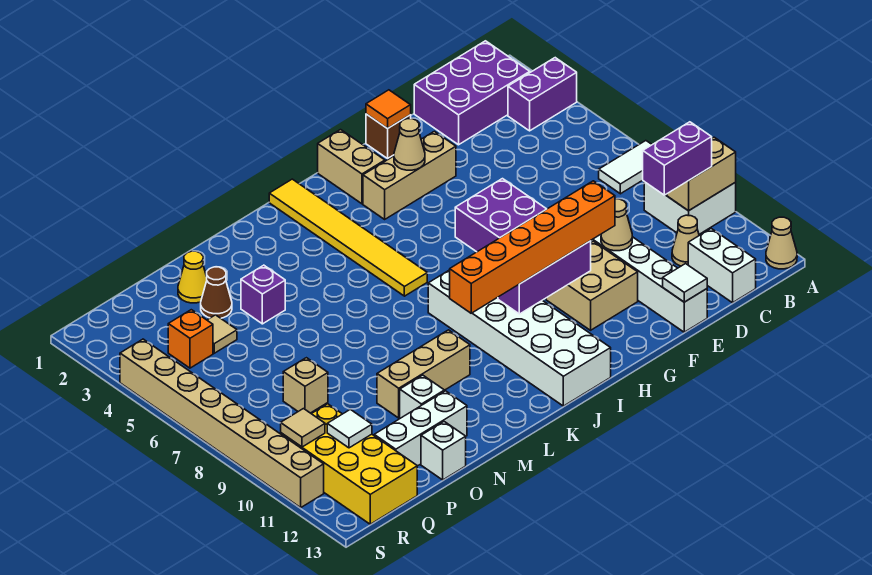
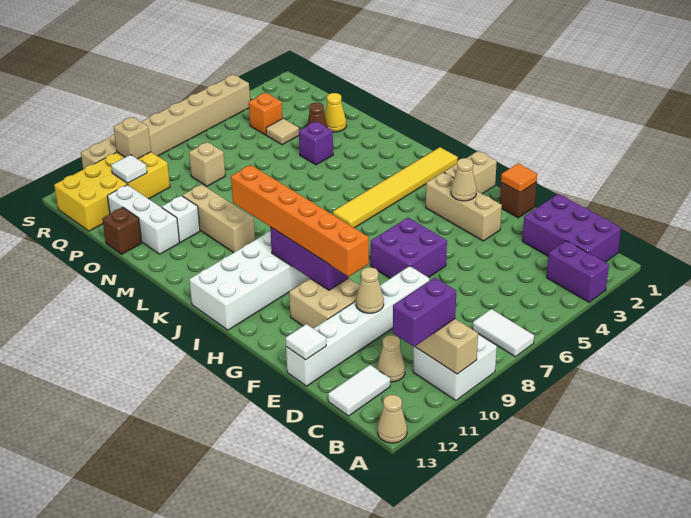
purple brick B10:C10 level 3 -> purple brick B10:B11 level 3
white brick C12:C13 level 1 -> white tile C12:C13 level 1
white brick O13 level 1 -> brown brick O13 level 1
tan tile R10 level 2 -> tan brick R10 level 2

